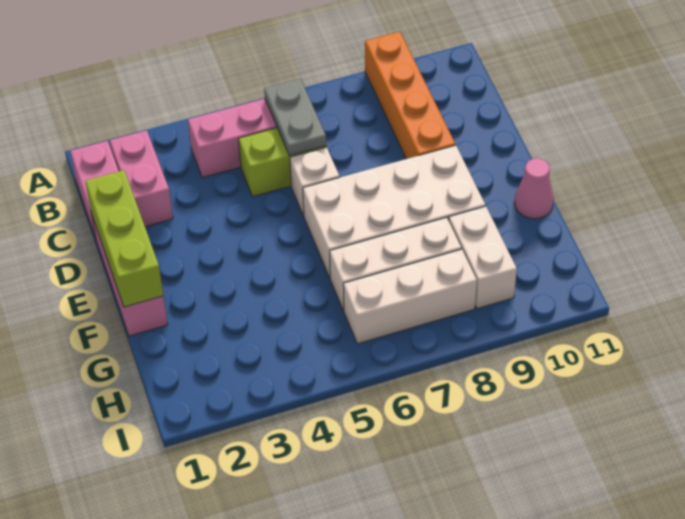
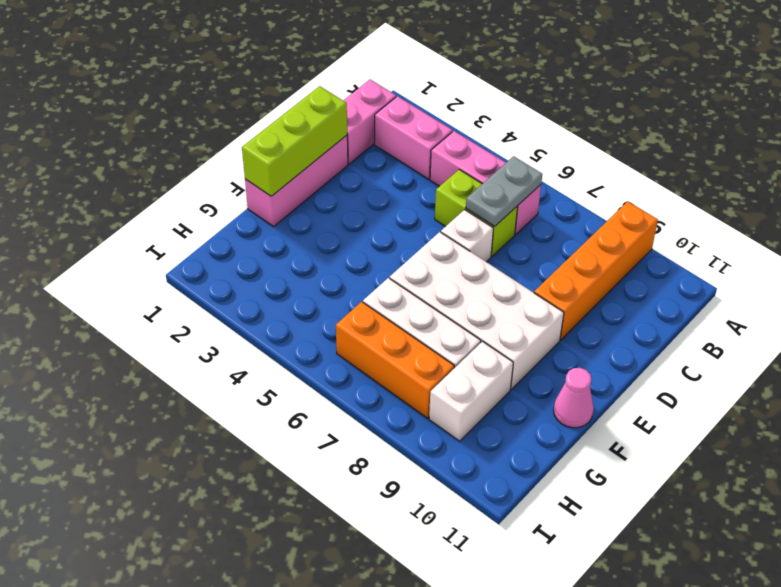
pink brick B2:C2 level 1 -> pink brick B2:B3 level 1
white brick H6:H8 level 1 -> orange brick H6:H8 level 1

